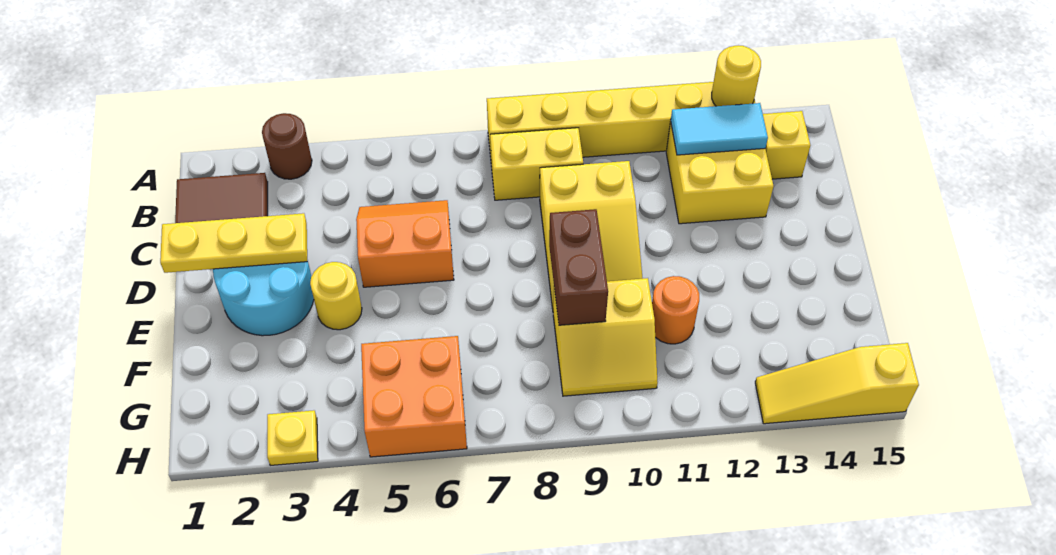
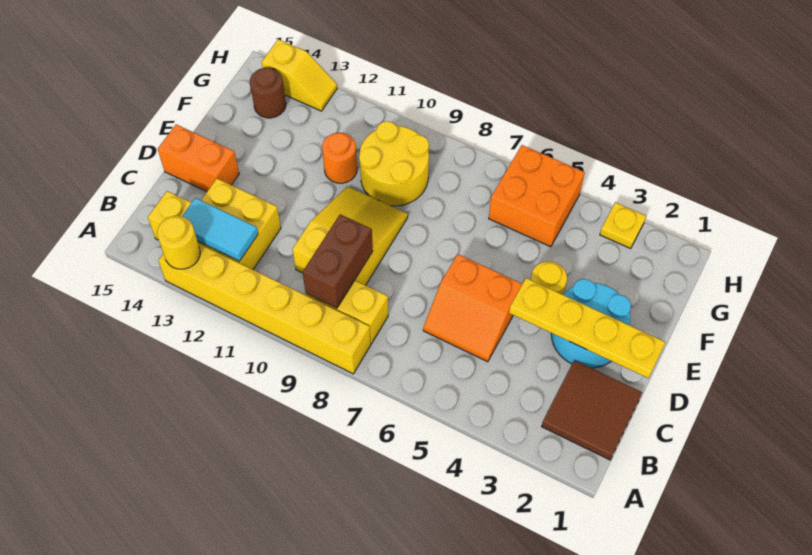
brown round brick A3 level 1 -> brown round brick G14 level 1
yellow plate D1:D3 level 2 -> yellow plate D1:D4 level 2
none -> orange brick D14:D15 level 1
brown brick E9:F9 level 2 -> brown brick B9:C9 level 2
yellow slope F9:G10 level 1 top F -> yellow round brick F9:G10 level 1
yellow slope H13:H15 level 1 top 15 -> yellow slope H13:H14 level 1 top 14

